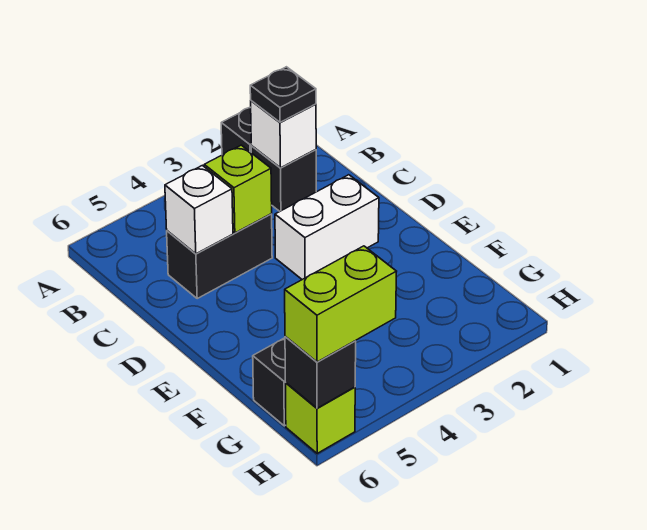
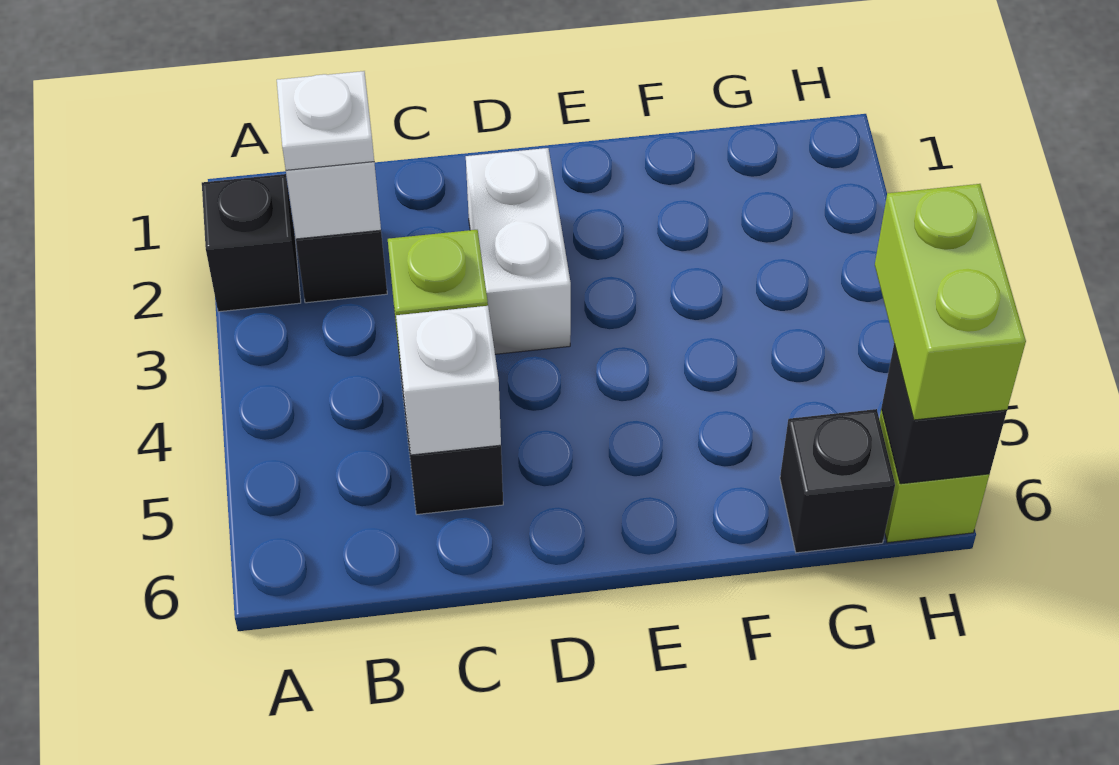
black plate B2 level 3 -> white plate B2 level 3

